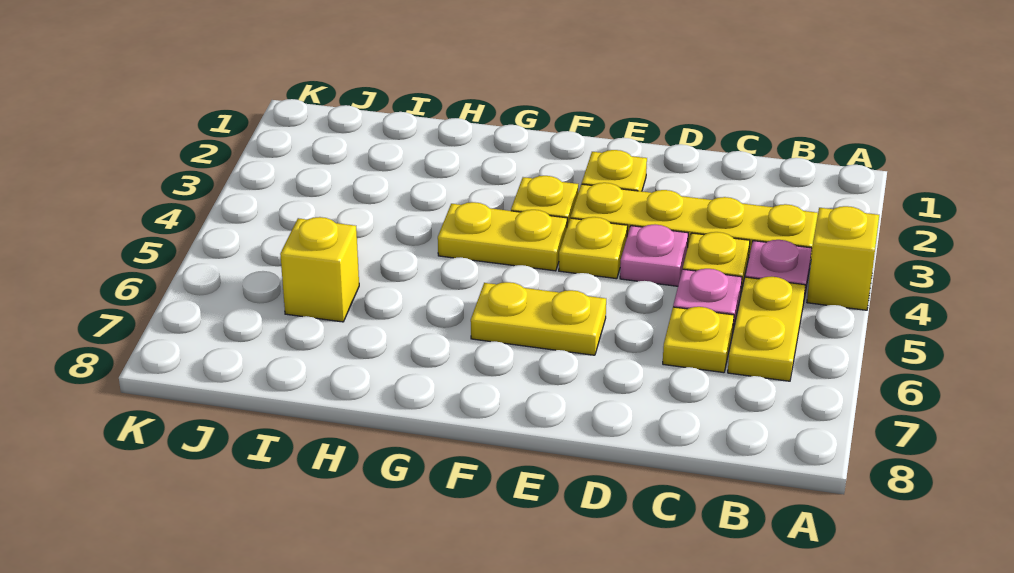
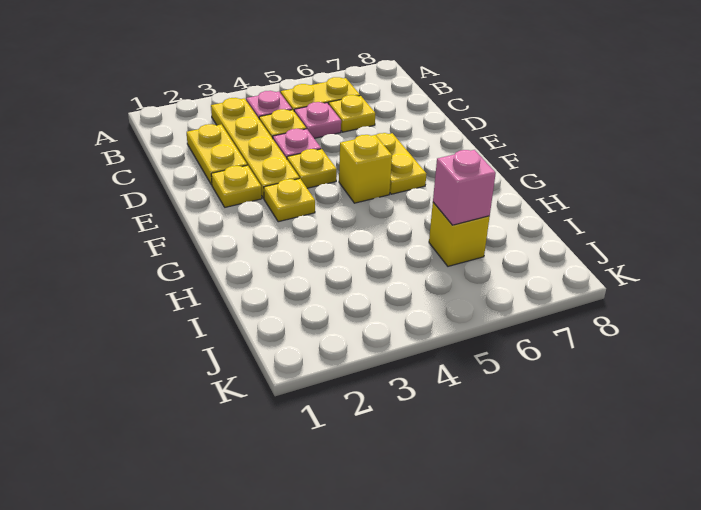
yellow brick A4 level 1 -> yellow brick F5 level 1
yellow plate F4:G4 level 1 -> yellow plate C2:D2 level 1
none -> pink brick I6 level 2

